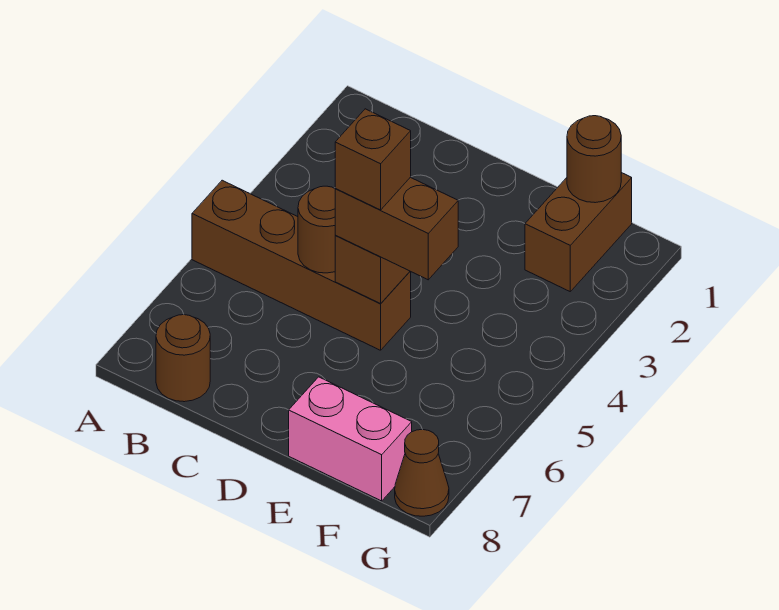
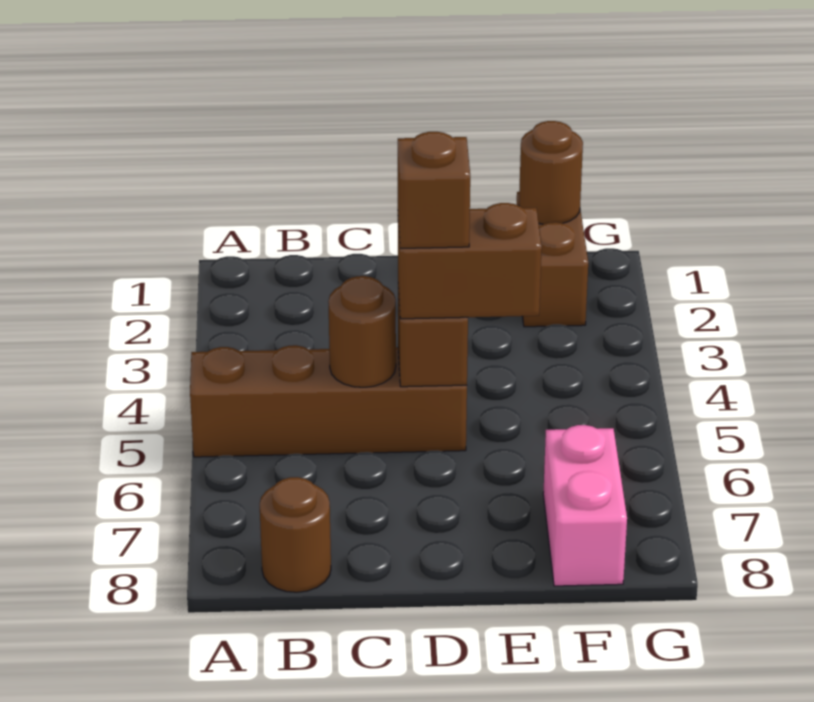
pink brick E8:F8 level 1 -> pink brick F7:F8 level 1
brown cone G8 level 1 -> none

